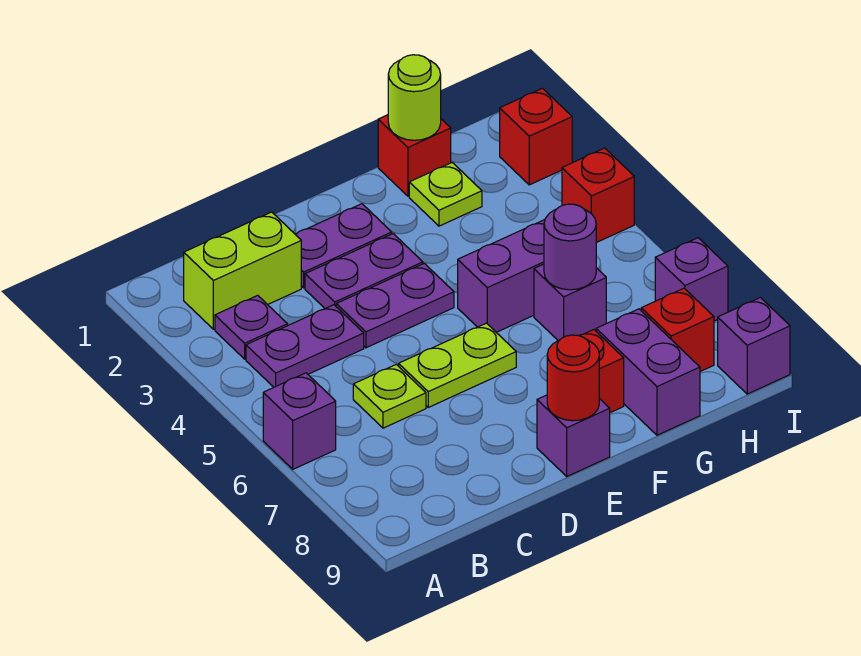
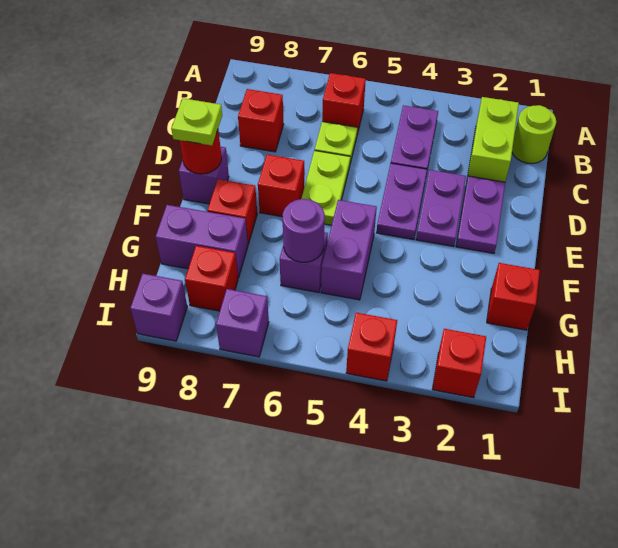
purple brick A6 level 1 -> none
purple plate B3 level 1 -> none
none -> red brick B6 level 1
none -> red brick C8 level 1
none -> red brick E7 level 1
lime round brick G1 level 2 -> lime round brick B1 level 1
lime plate G2 level 1 -> lime plate E9 level 3

